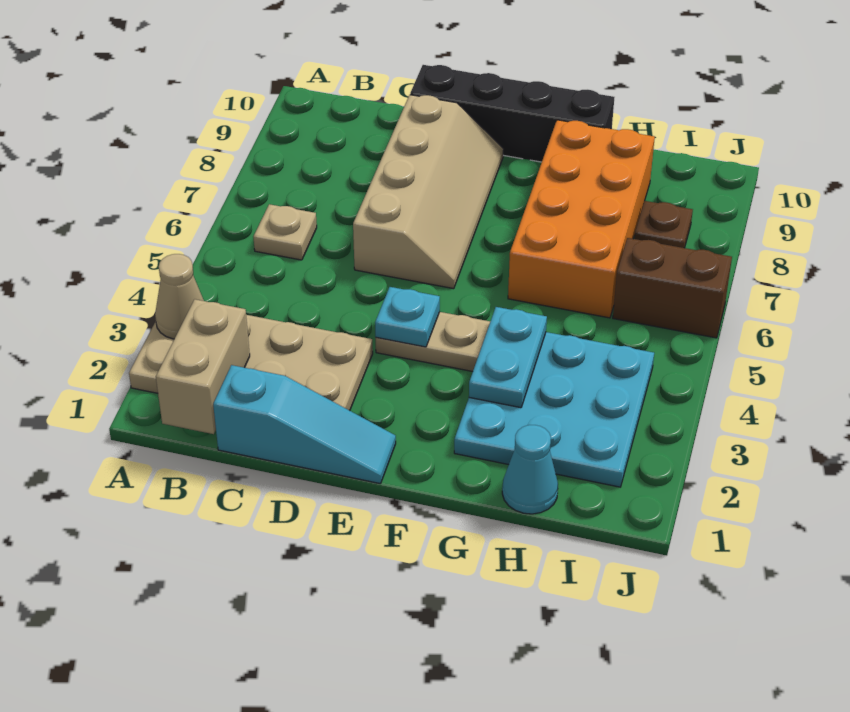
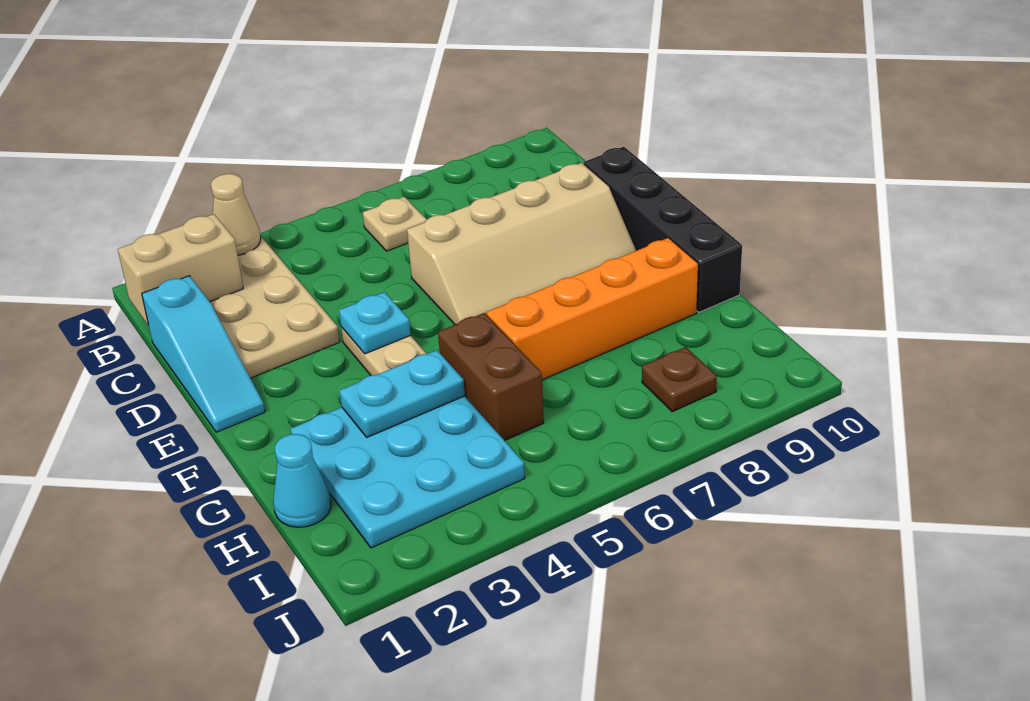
orange brick G6:H9 level 1 -> orange brick G6:G9 level 1
brown brick I6:J6 level 1 -> brown brick G5:H5 level 1

